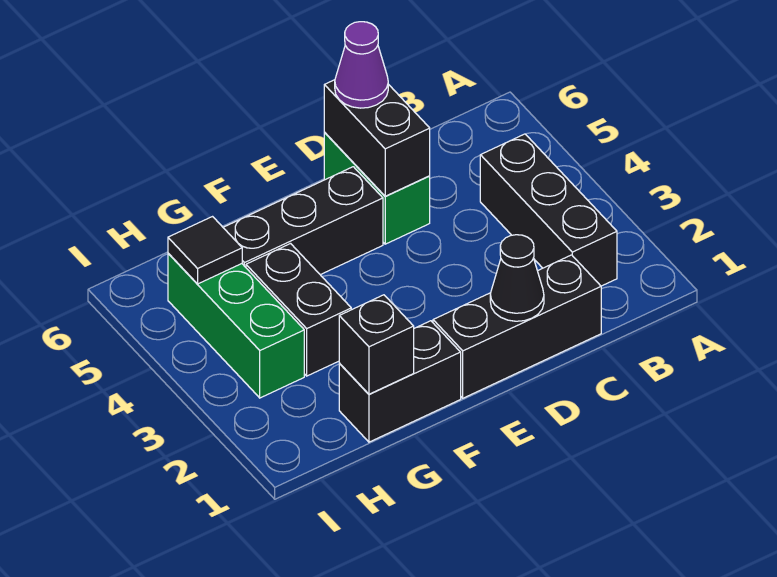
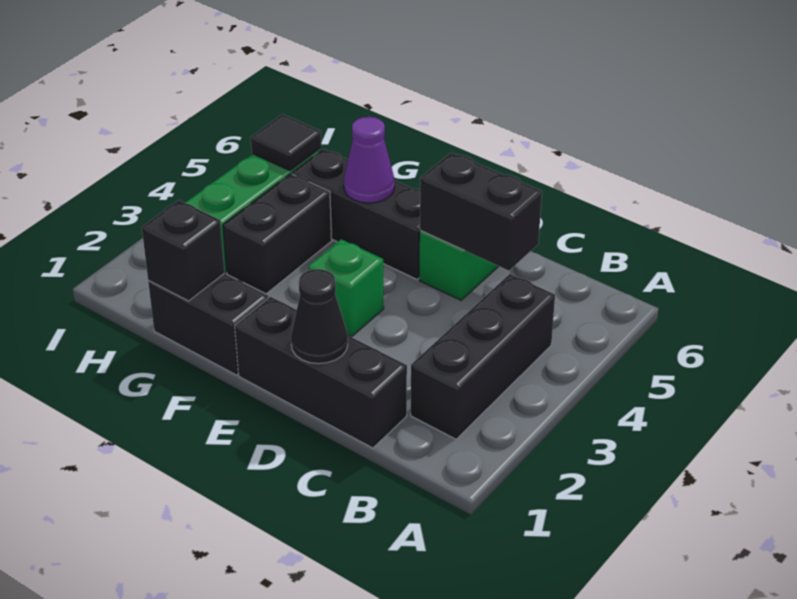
black brick D5:D6 level 2 -> black brick C5:D5 level 2
purple cone D6 level 3 -> purple cone F5 level 2
none -> green brick E3 level 1

